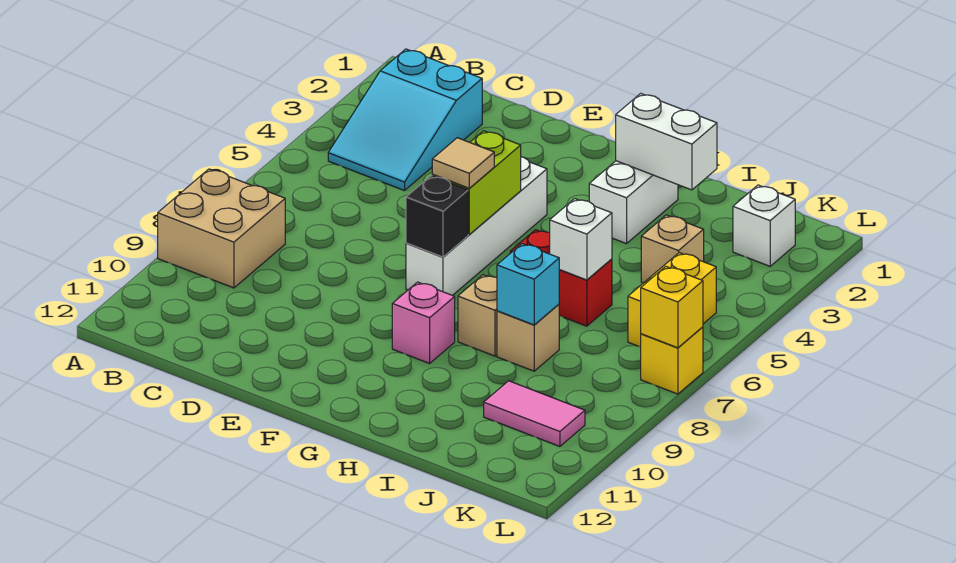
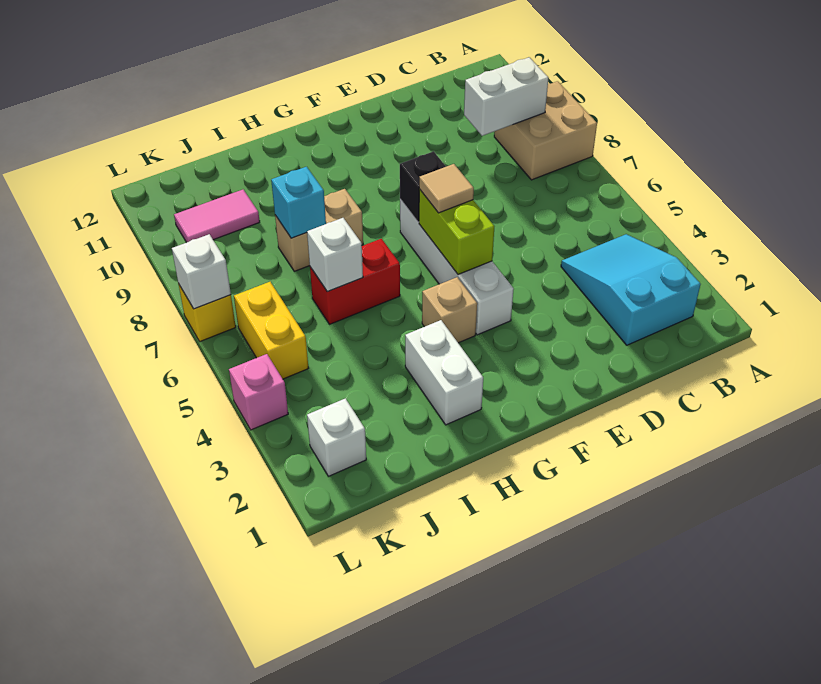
pink brick G9 level 1 -> pink brick L4 level 1
white brick H2:I2 level 2 -> white brick B9:C9 level 2
tan brick J4 level 1 -> tan brick G4 level 1
yellow brick L7 level 2 -> white brick L7 level 2

